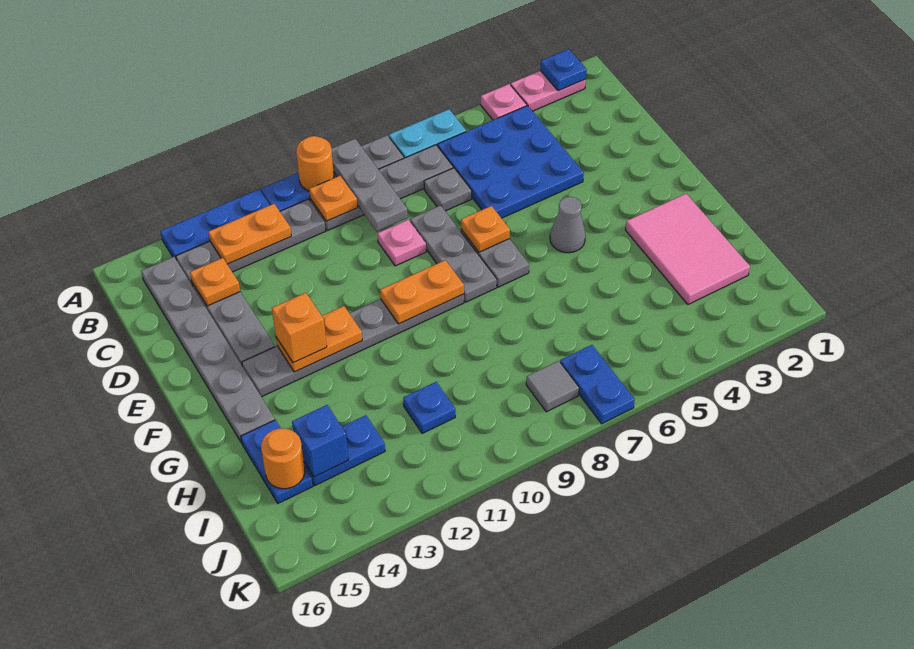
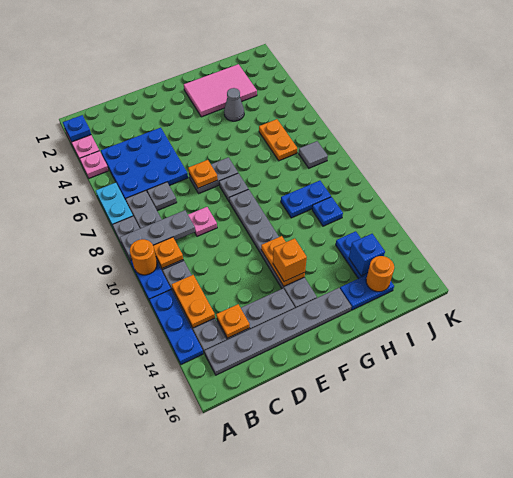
grey plate D8:F8 level 1 -> grey plate F8 level 1
grey cone F5 level 1 -> grey cone H4 level 1
orange plate F9:F10 level 2 -> orange plate I6:I7 level 1
blue plate J7:K7 level 1 -> blue plate H10:I10 level 1

